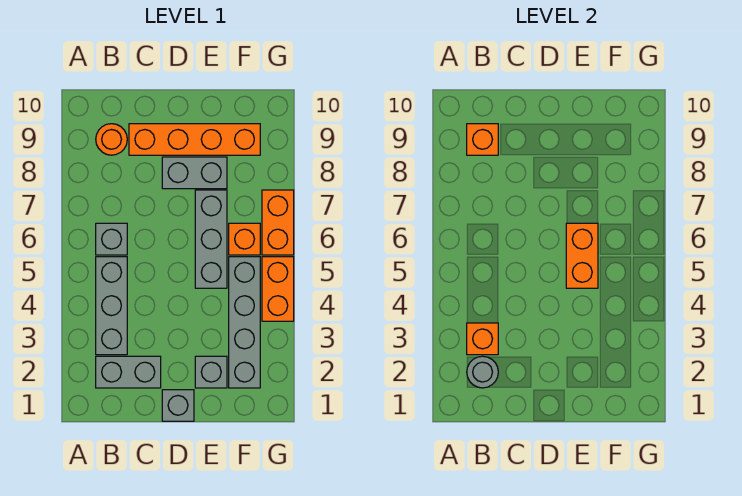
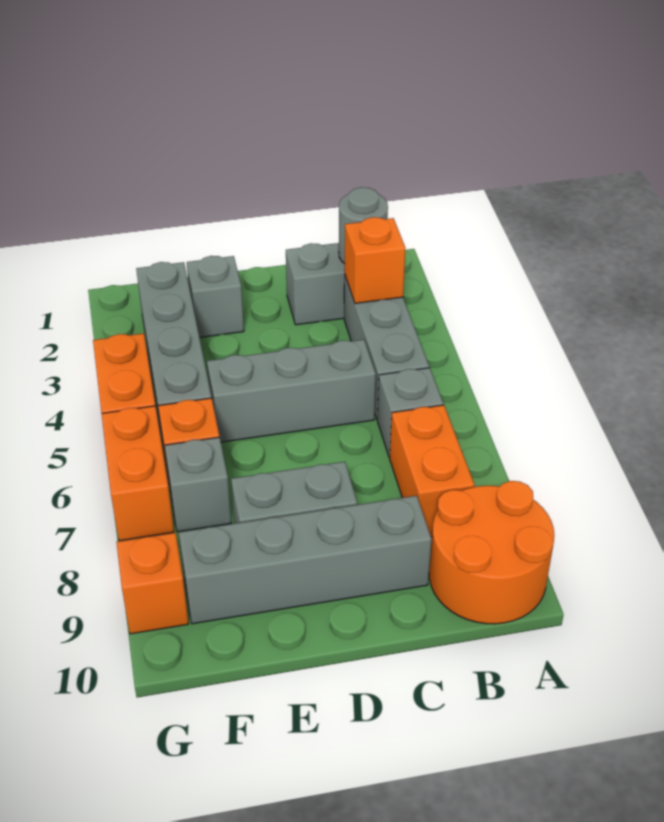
orange round brick B9 level 1 -> orange round brick A9:B10 level 1
orange brick B9 level 2 -> orange brick G9 level 1
orange brick C9:F9 level 1 -> grey brick C9:F9 level 1
grey brick D1 level 1 -> grey brick F7 level 1
grey brick E5:E7 level 1 -> grey brick C5:E5 level 1
orange brick E5:E6 level 2 -> orange brick B7:B8 level 1

